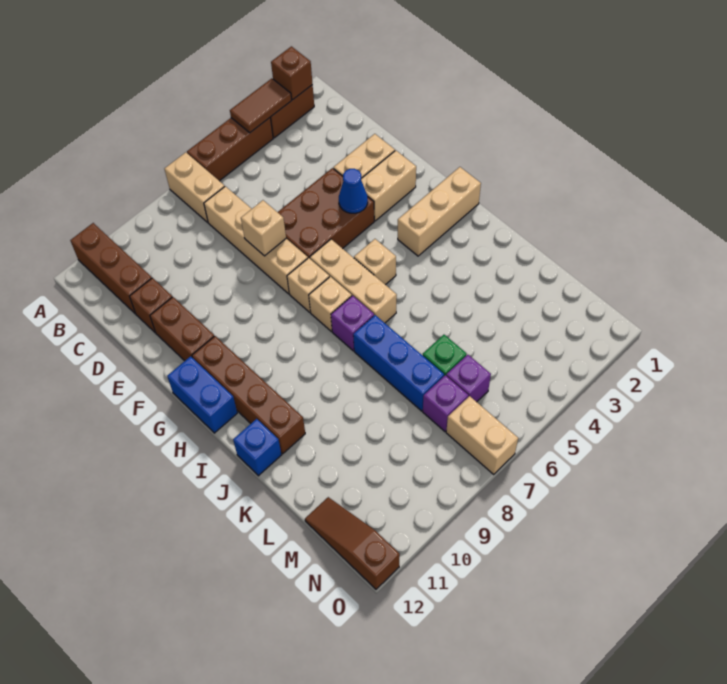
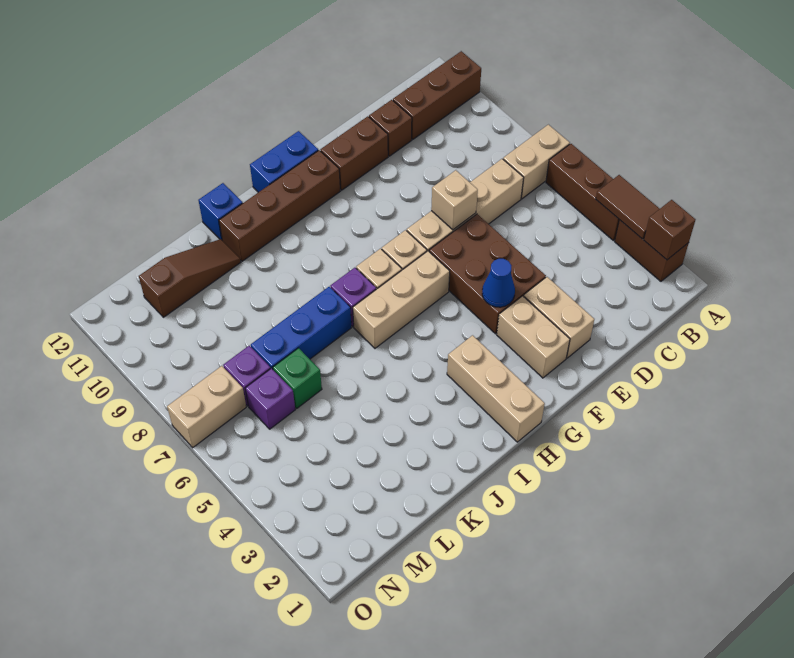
tan brick H5 level 1 -> none
brown slope M12:O12 level 1 top O -> brown slope K11:M11 level 1 top M

